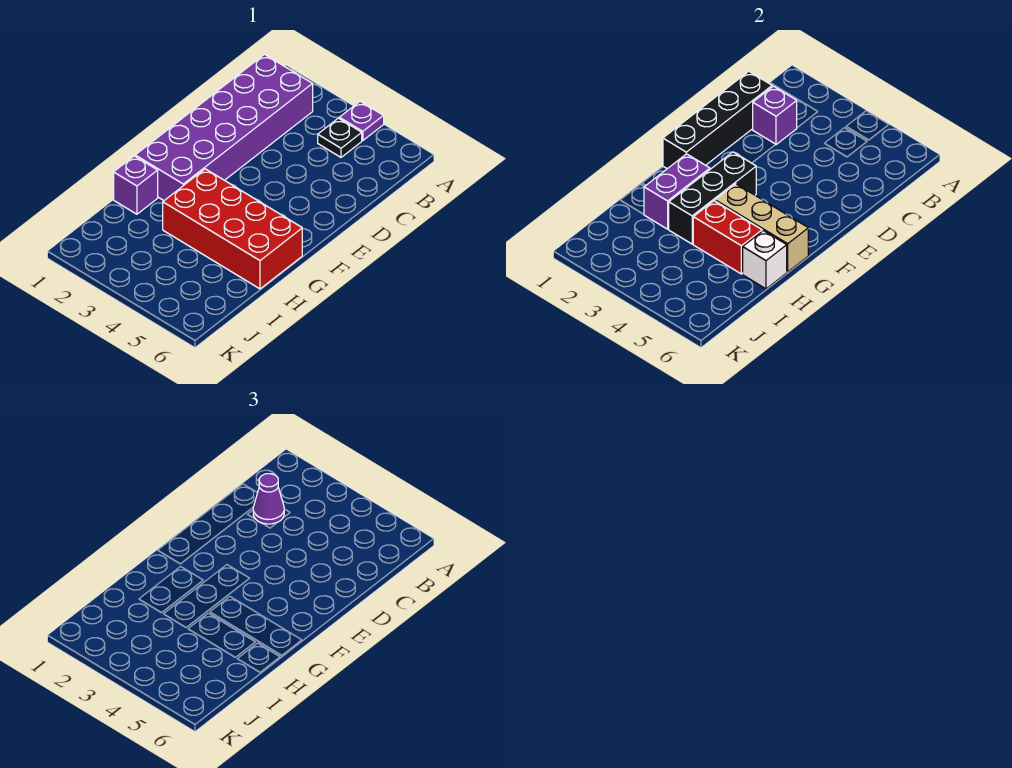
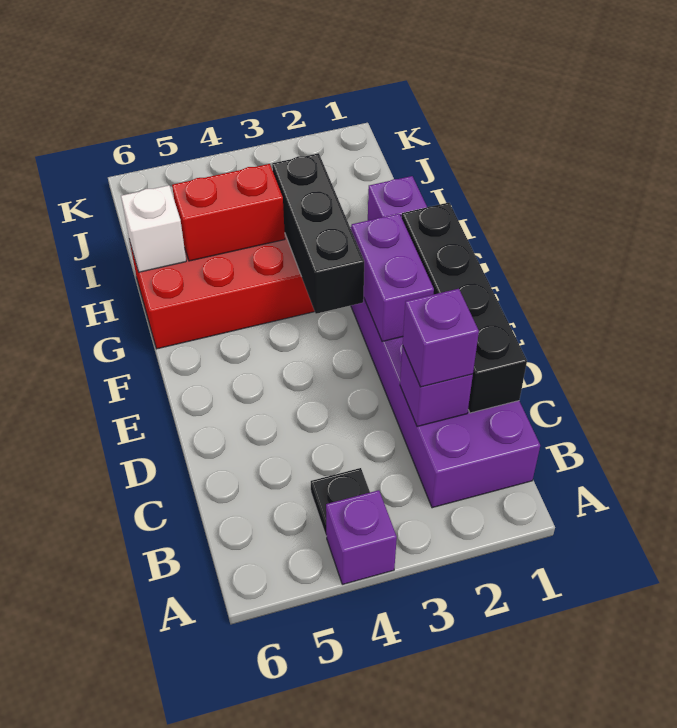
purple plate A4 level 1 -> purple brick A4 level 1
purple cone C2 level 3 -> purple brick C2 level 3
purple brick G2:H2 level 2 -> purple brick E2:F2 level 2
tan brick G4:G6 level 2 -> none

